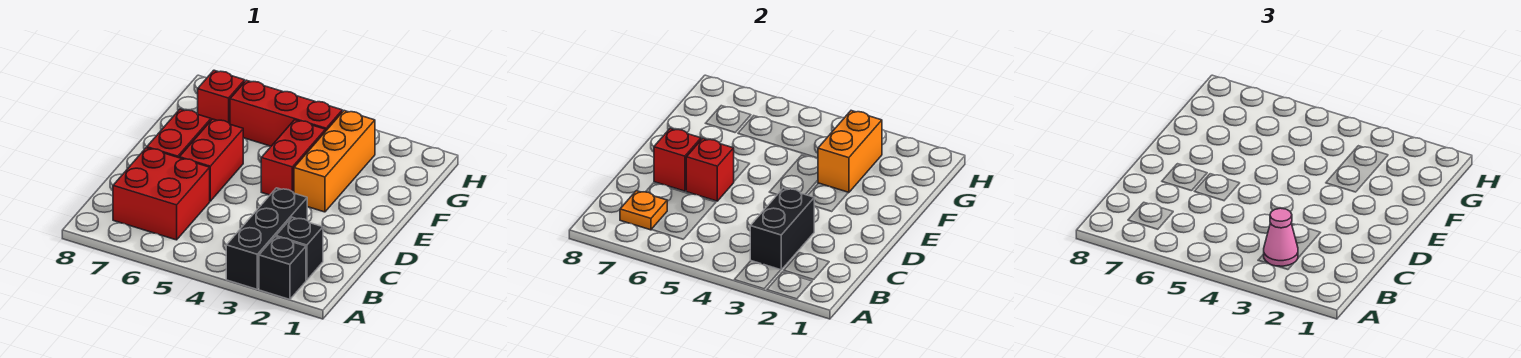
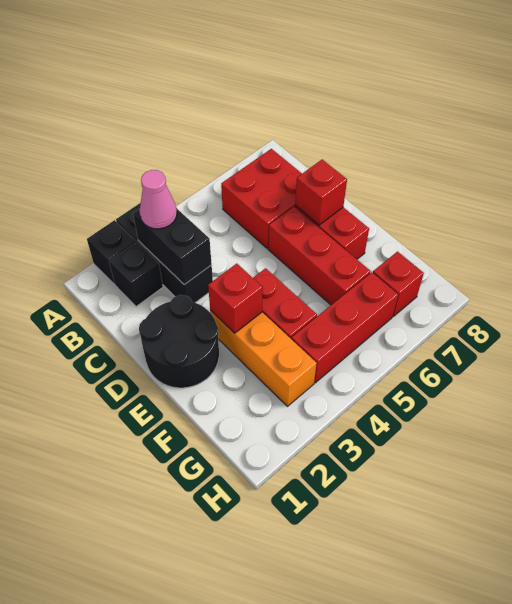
orange plate B7 level 2 -> none
none -> black round brick D1:E2 level 1
red brick D6:E6 level 1 -> red brick D6:F6 level 1
red brick D6 level 2 -> red brick E3 level 2
orange brick F3:G3 level 2 -> none

